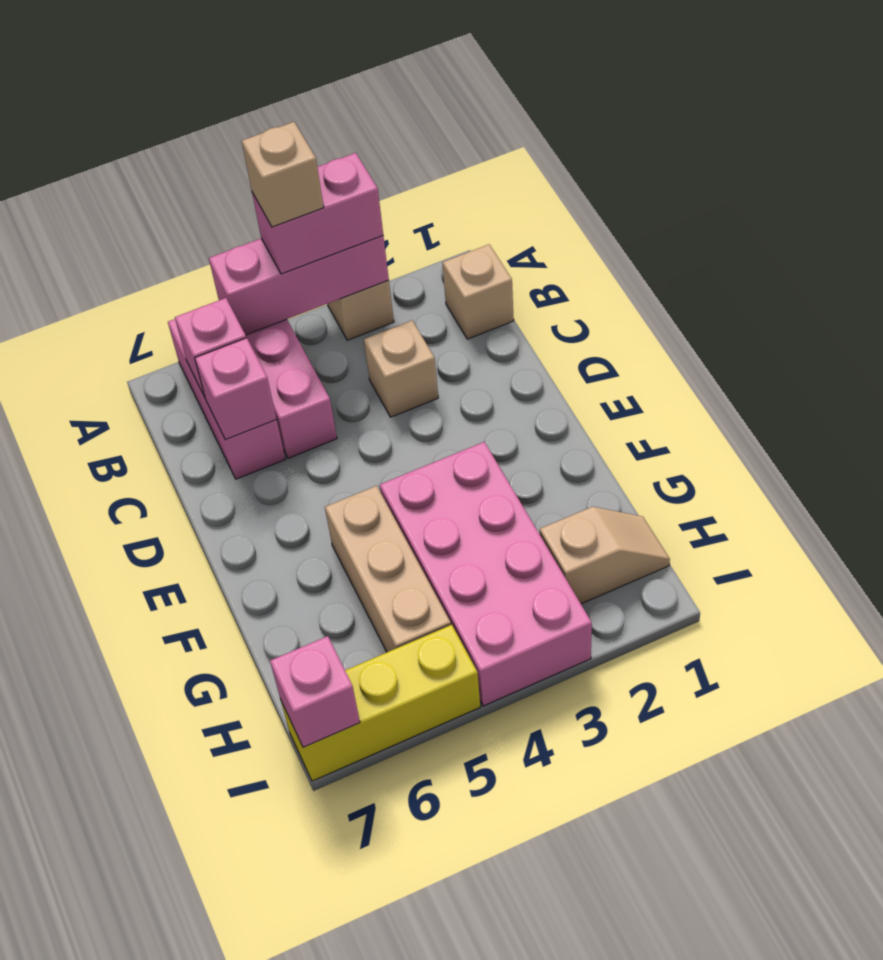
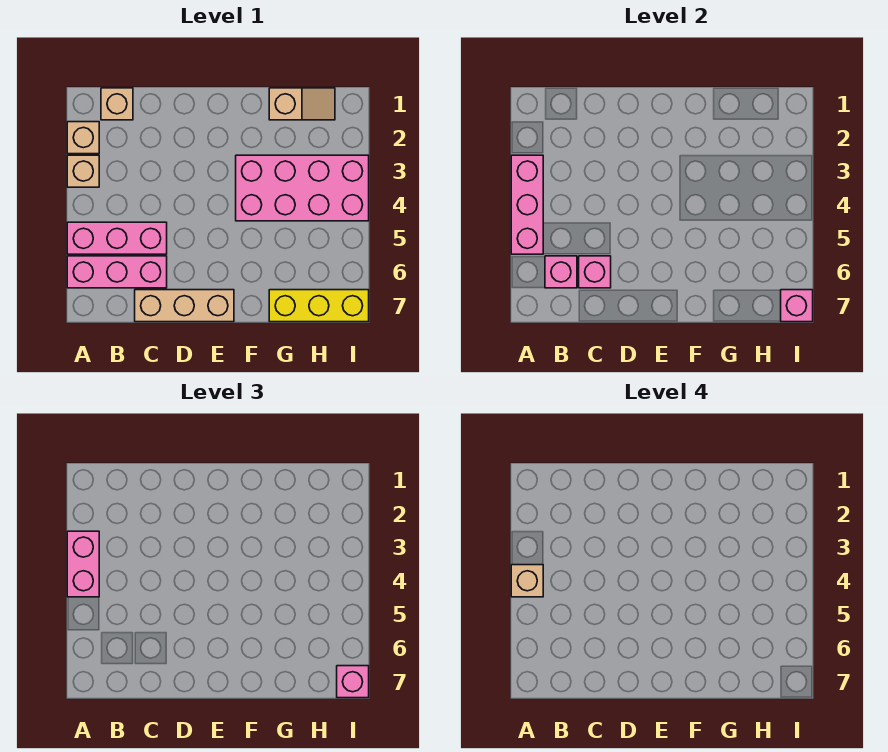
tan brick C3 level 1 -> tan brick A2 level 1
tan brick F5:H5 level 1 -> tan brick C7:E7 level 1
tan slope H1:H2 level 1 top 2 -> tan slope G1:H1 level 1 top G
yellow brick I5:I7 level 1 -> yellow brick G7:I7 level 1
none -> pink brick I7 level 3

